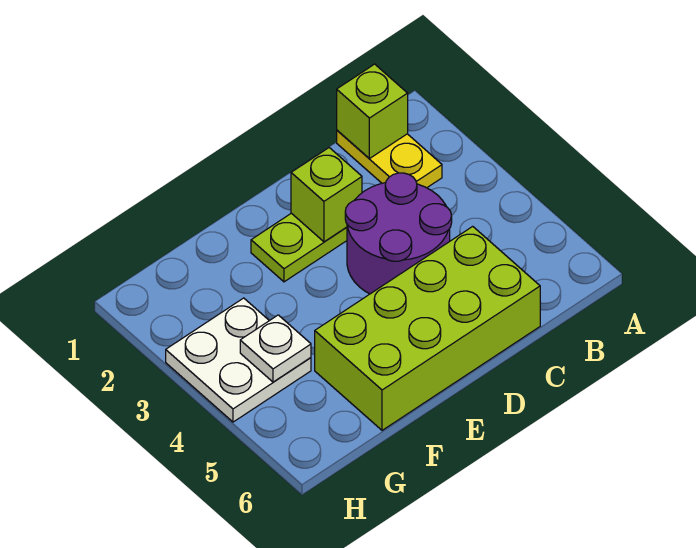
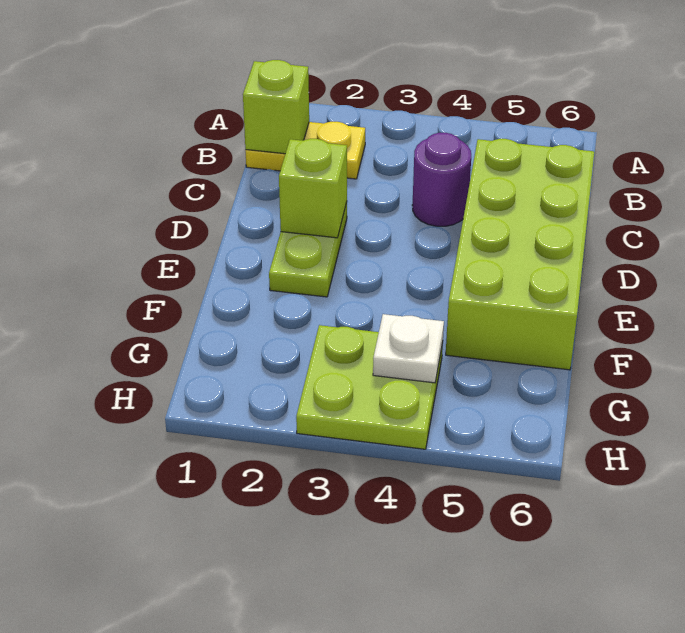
purple round brick C3:D4 level 1 -> purple round brick C4 level 1
white plate G3:H4 level 1 -> lime plate G3:H4 level 1

